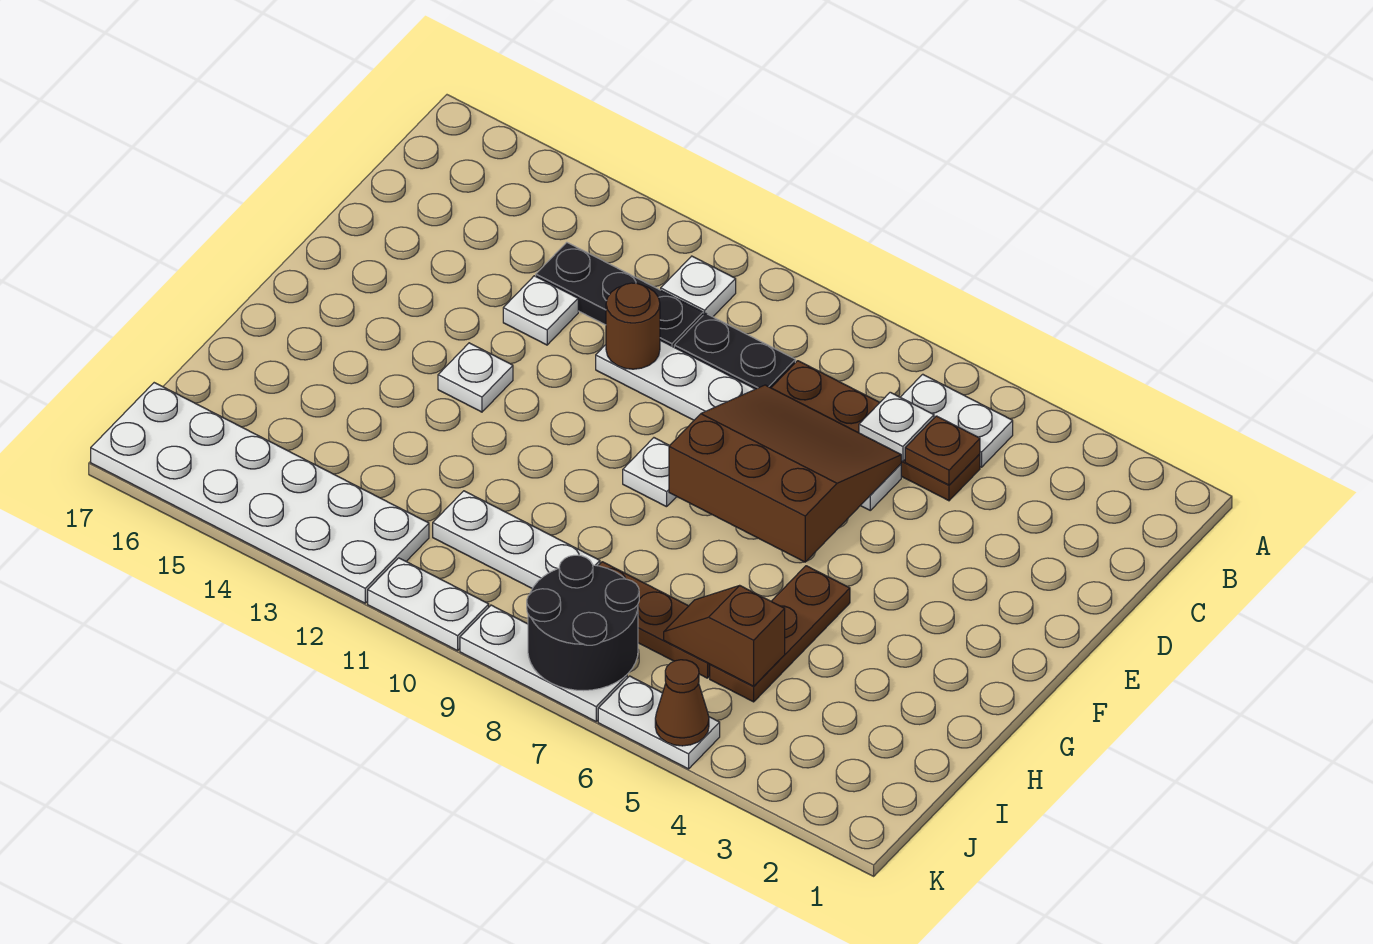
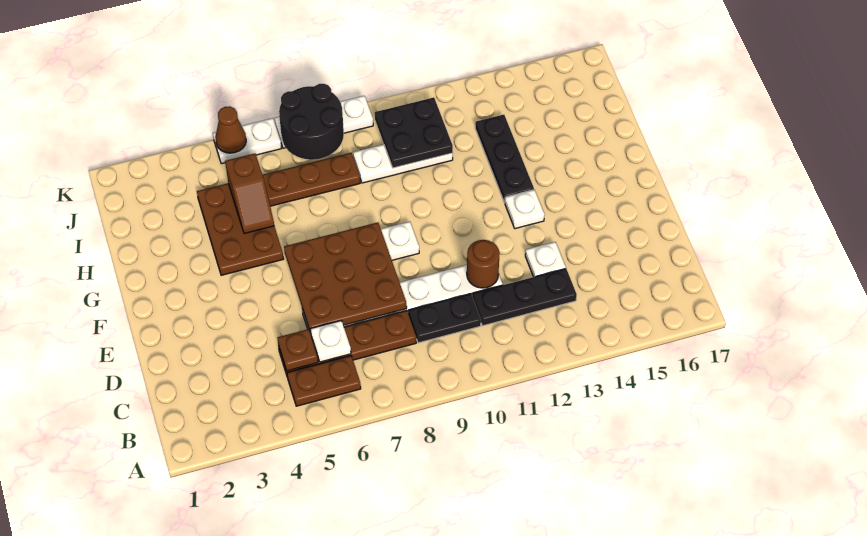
white plate B5:B6 level 1 -> brown plate B5:B6 level 1
white plate B11 level 1 -> none
brown slope D6:F8 level 2 top F -> brown plate D6:F8 level 2
brown plate G5:I5 level 1 -> brown plate G4:I5 level 1
none -> black plate G13:I13 level 1
brown slope I5:I6 level 2 top 5 -> brown slope H5:I5 level 2 top I
none -> black plate I10:J11 level 2
white plate J12:K17 level 1 -> none
white plate K10:K11 level 1 -> none

